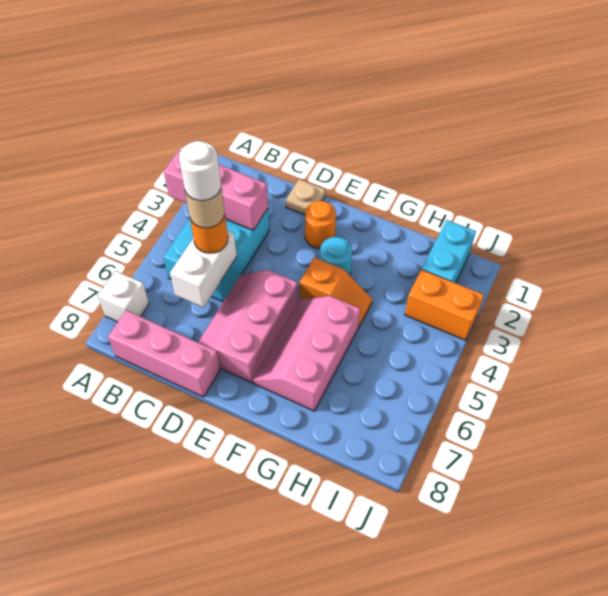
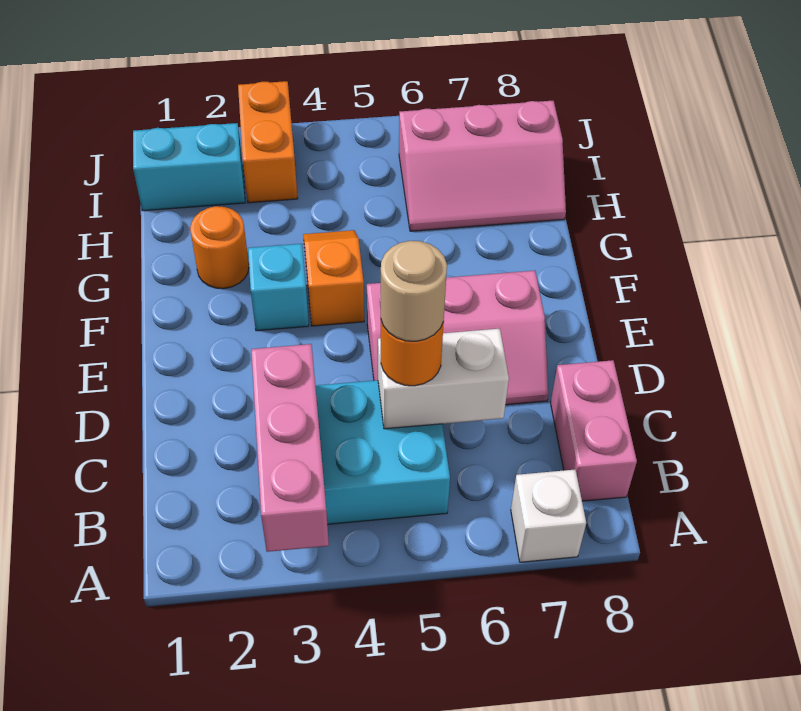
pink brick B8:D8 level 1 -> pink brick B8:C8 level 1
white round brick C5 level 5 -> none
tan plate D1 level 1 -> none
orange round brick E2 level 1 -> orange round brick G2 level 1
cyan round brick F3 level 1 -> cyan brick F3 level 1
pink slope F5:G7 level 1 top G -> pink slope H6:I8 level 1 top I

